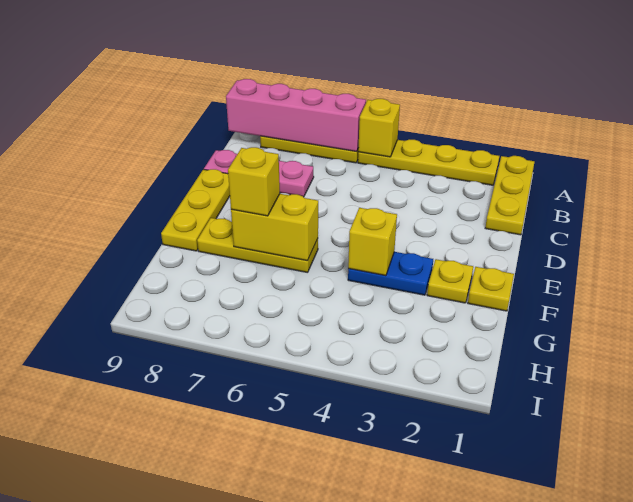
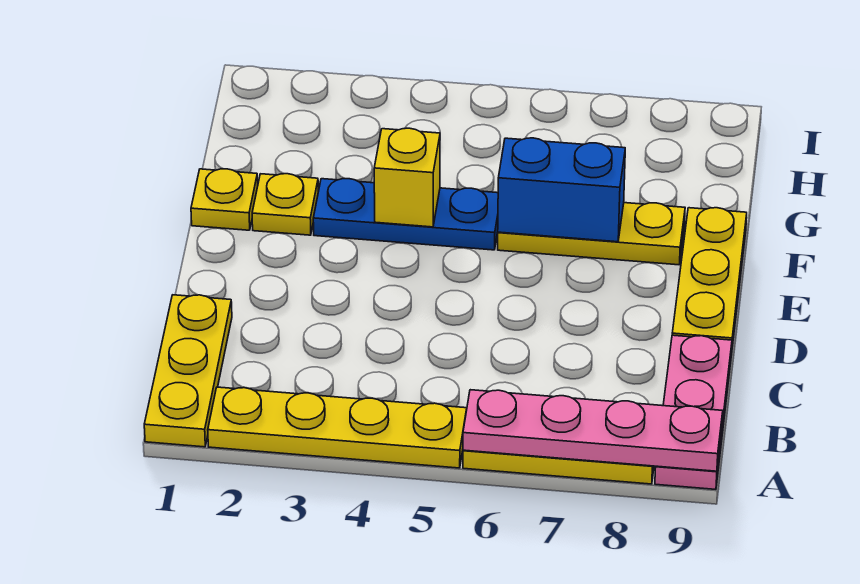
yellow brick A5 level 2 -> none
pink brick A6:A9 level 2 -> pink plate A6:A9 level 2
pink plate C7:C9 level 1 -> pink plate A9:C9 level 1
blue plate F3:F4 level 1 -> blue plate F3:F5 level 1
yellow brick F6:F7 level 2 -> blue brick F6:F7 level 2
yellow brick F7 level 3 -> none

